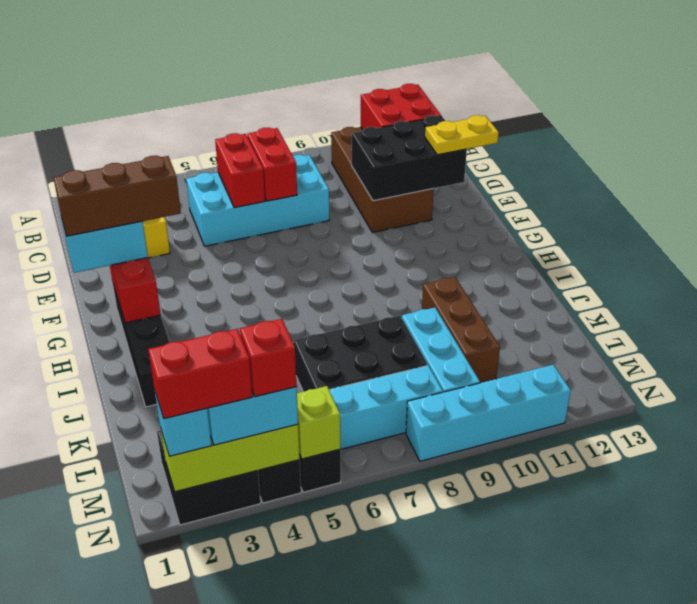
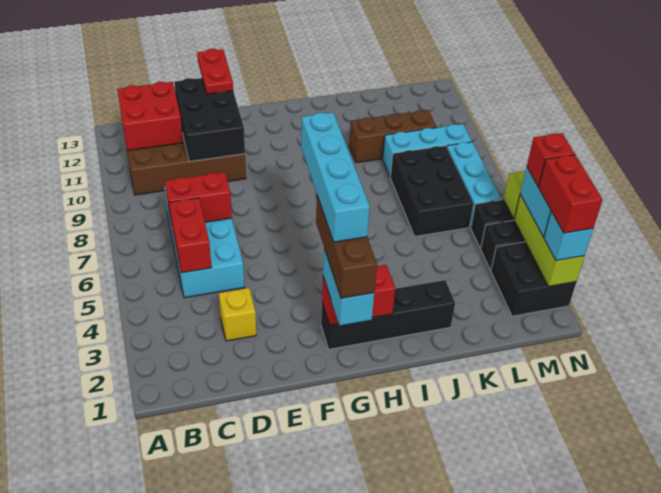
red brick C6:D6 level 2 -> red brick C5:C6 level 2
yellow plate E12:E13 level 3 -> red plate E12:E13 level 3
cyan brick N8:N11 level 1 -> cyan brick G2:G5 level 5

